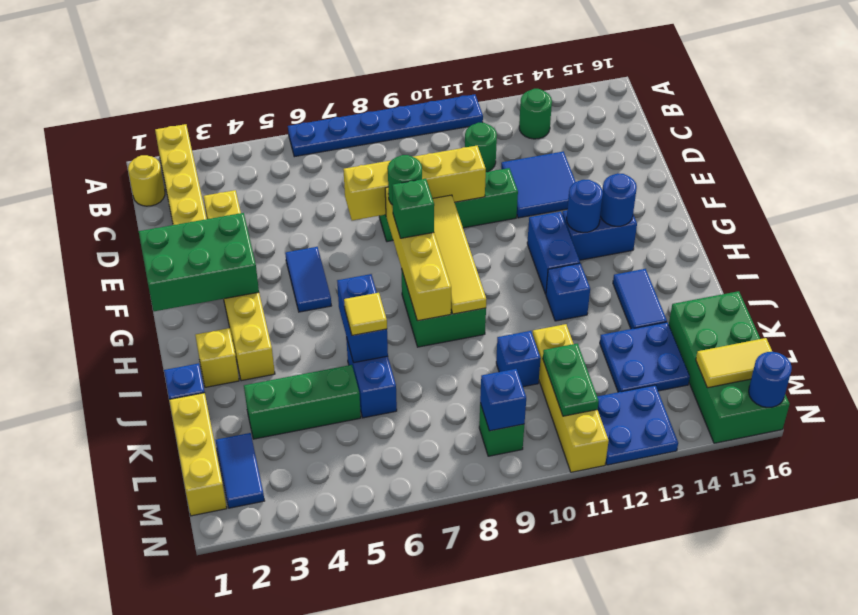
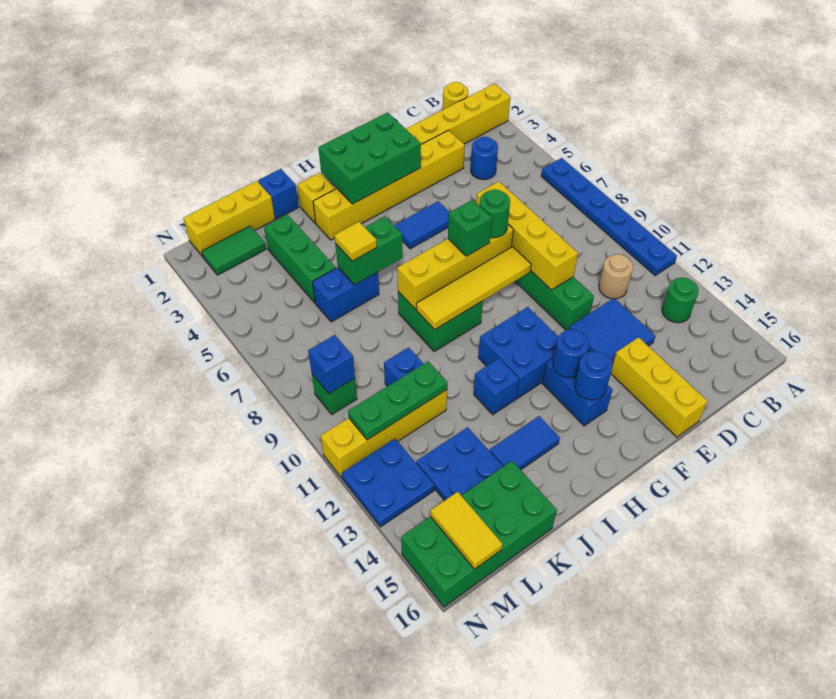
green round brick C11 level 1 -> tan round brick C11 level 1
none -> yellow brick E14:E16 level 1
green brick F1:G3 level 2 -> green brick F2:H3 level 2
blue brick G12:H12 level 1 -> blue brick G11:H12 level 1
blue brick I6:J6 level 2 -> green brick I6:J6 level 2
blue tile L2:M2 level 1 -> green tile L2:M2 level 1
green plate L11:M11 level 2 -> green plate K11:M11 level 2
blue round brick N16 level 2 -> blue round brick C4 level 1

